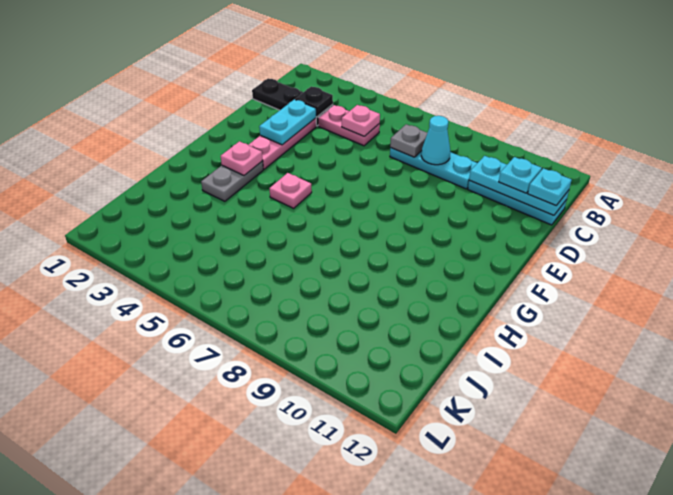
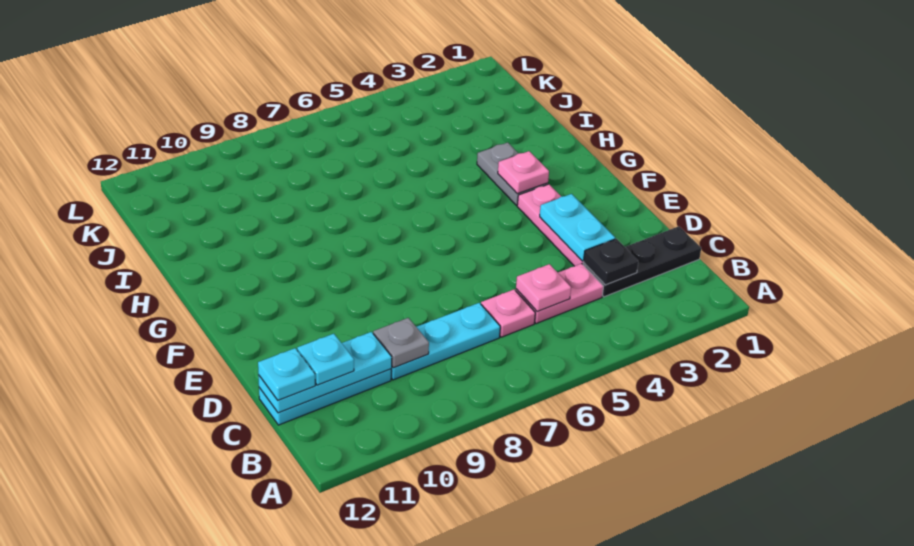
grey plate C7 level 2 -> grey plate C9 level 2
cyan cone C8 level 2 -> none
pink plate G5 level 1 -> pink plate C6 level 1

